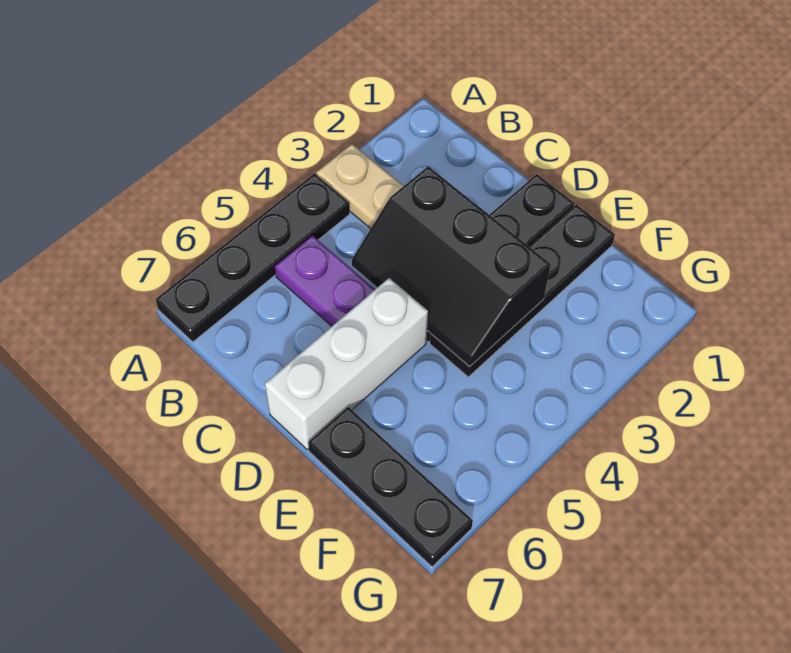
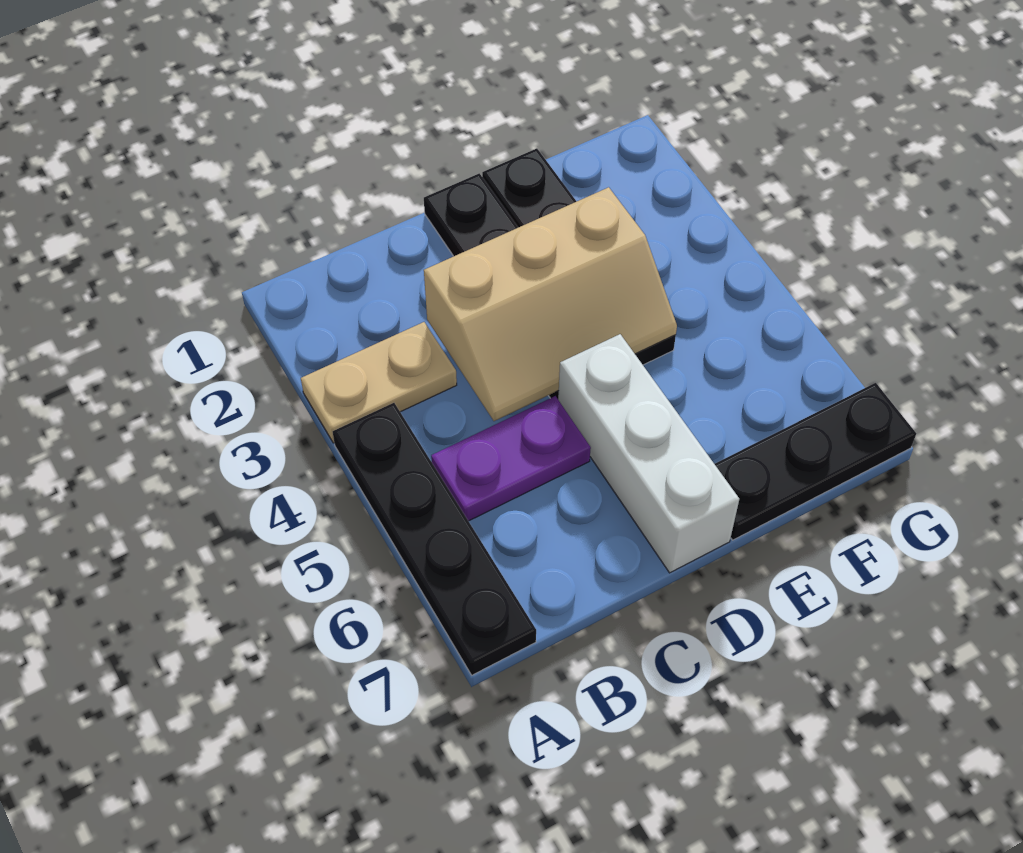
black slope C3:E4 level 2 top 3 -> tan slope C3:E4 level 2 top 3

